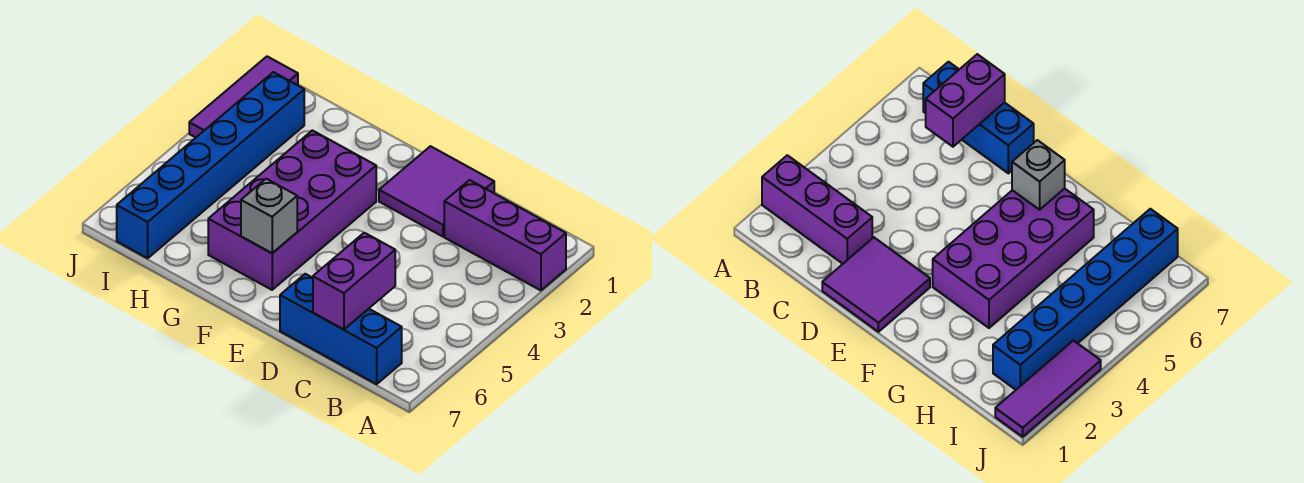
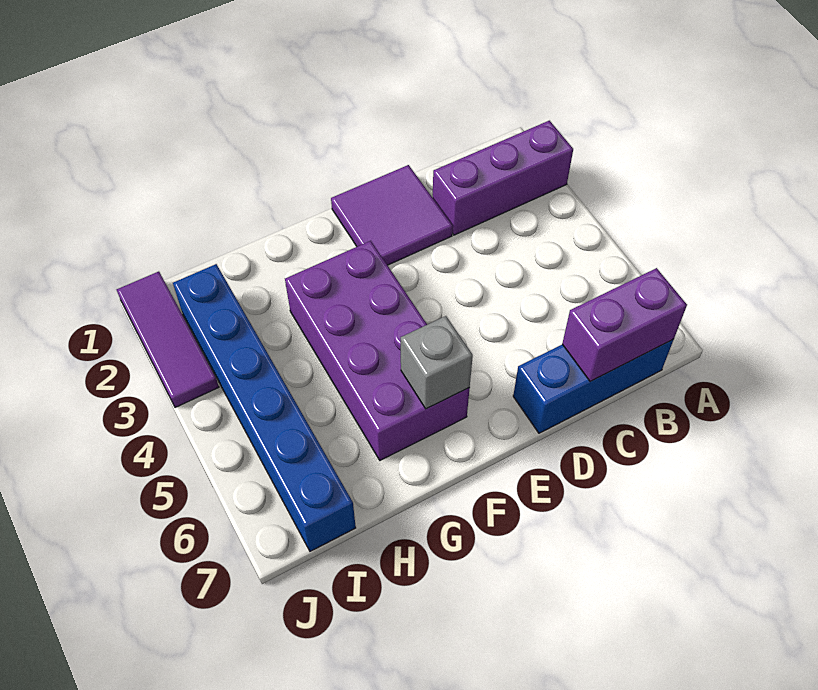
purple brick C6:C7 level 2 -> purple brick B7:C7 level 2

